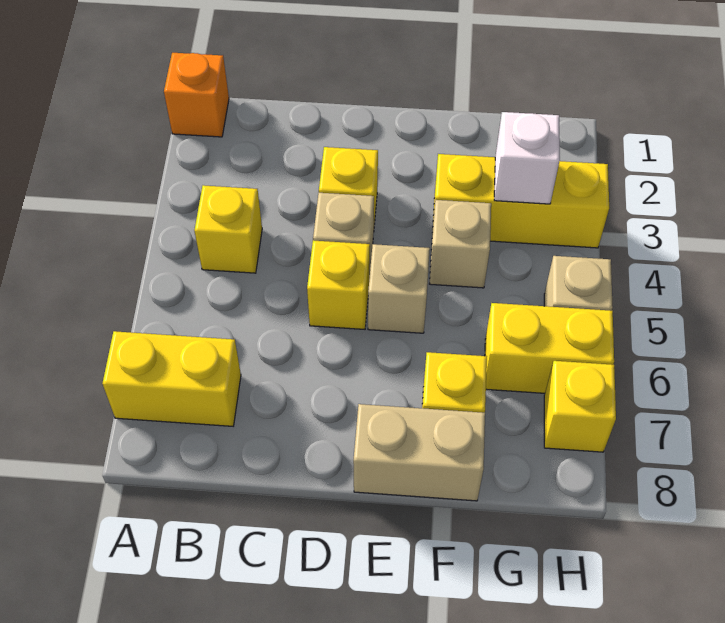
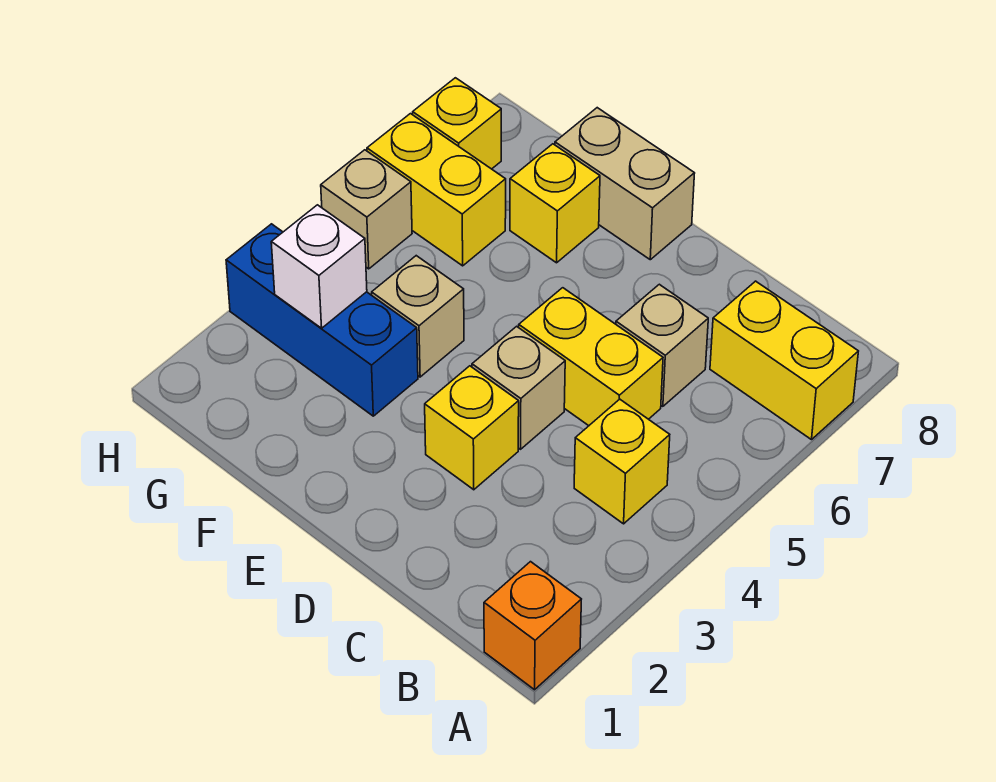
yellow brick D5 level 1 -> yellow brick C5:D5 level 1
tan brick E5 level 1 -> tan brick C6 level 1
yellow brick F3:H3 level 1 -> blue brick F3:H3 level 1

